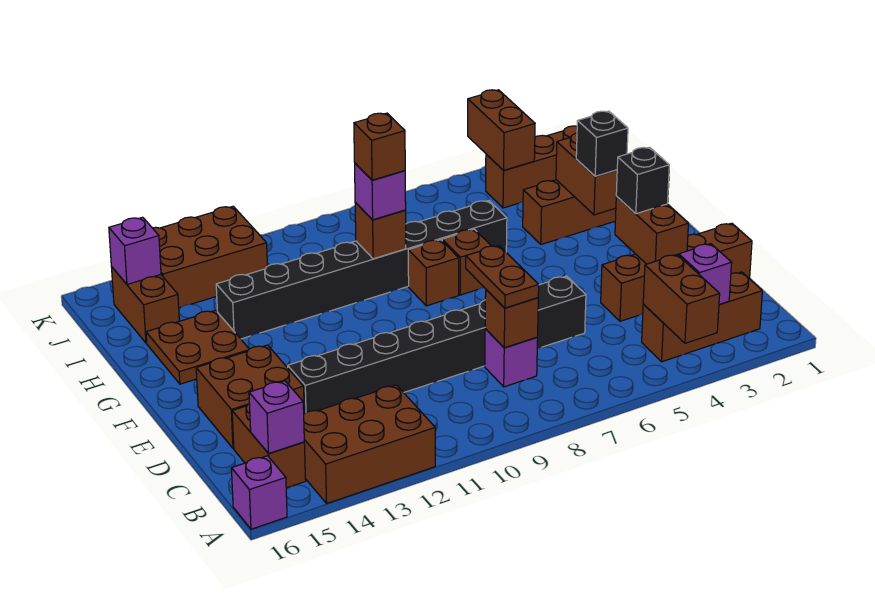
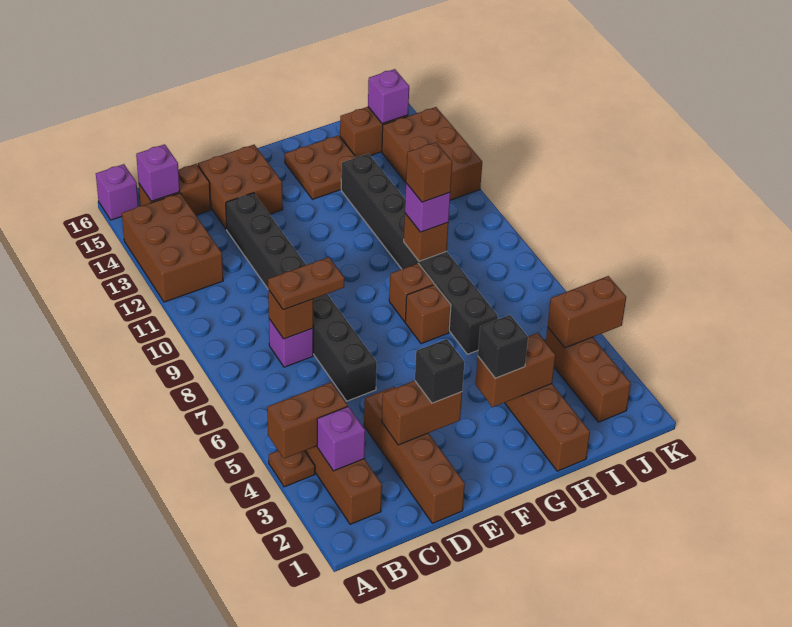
none -> brown plate A4 level 1

